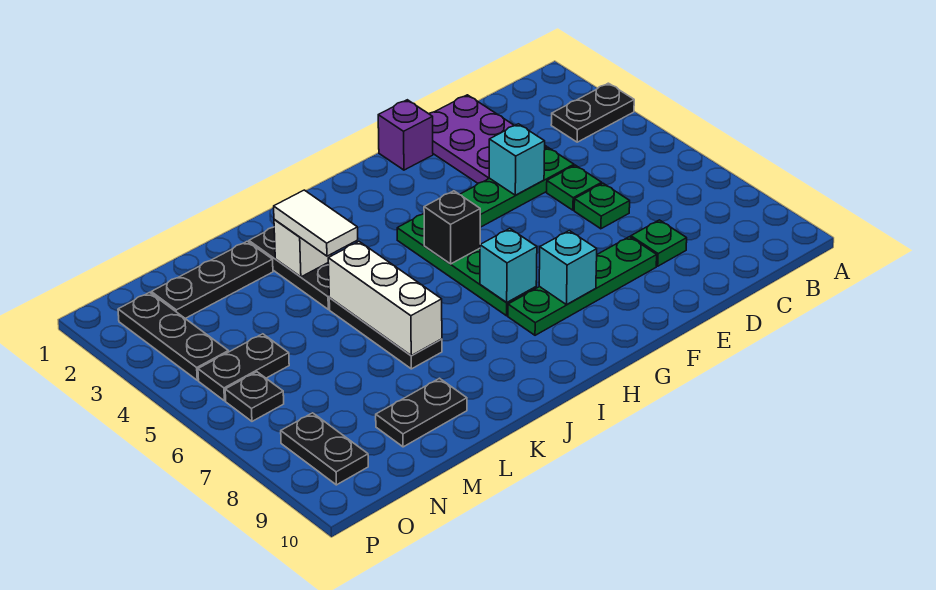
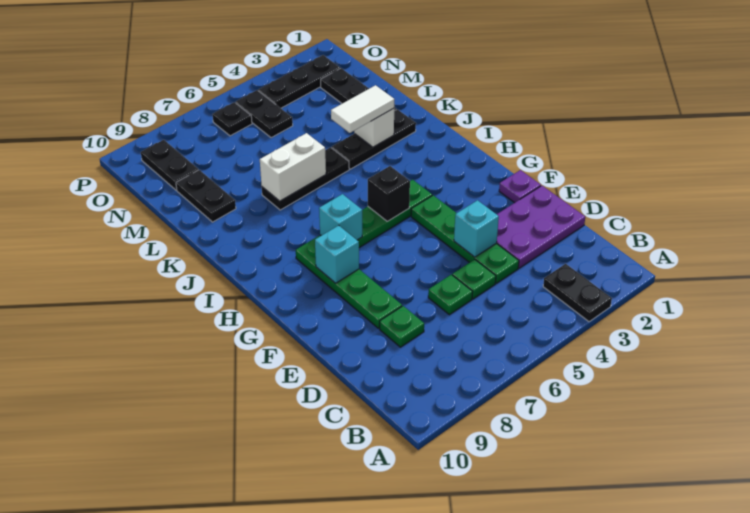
purple brick F1 level 1 -> purple plate F1 level 1
white brick K5:K7 level 2 -> white brick K6:K7 level 2
black plate O8:O9 level 1 -> black plate N9:O9 level 1

